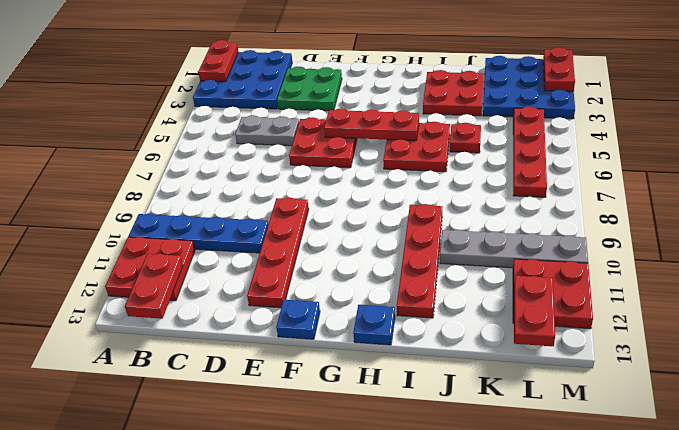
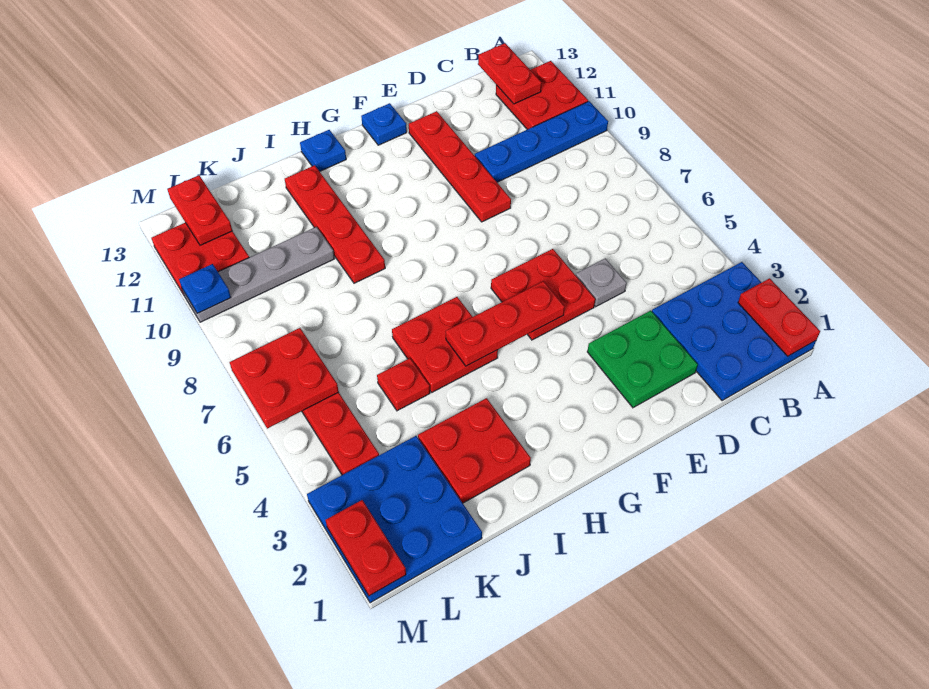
grey plate C5:D5 level 1 -> grey plate D5 level 1
none -> red plate L6:M7 level 2
none -> blue plate M10 level 2

